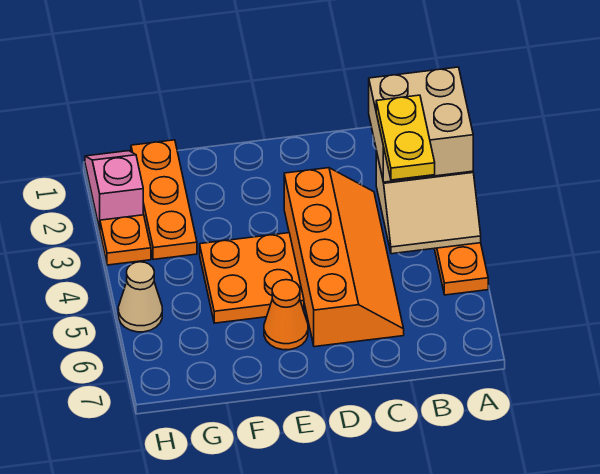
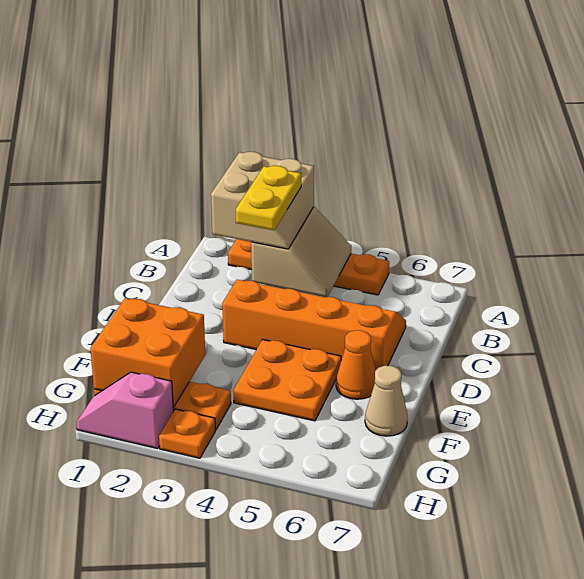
yellow plate B3:B4 level 4 -> yellow plate B3:C3 level 4
none -> orange brick F1:G2 level 2
tan cone H5 level 1 -> tan cone F7 level 1

